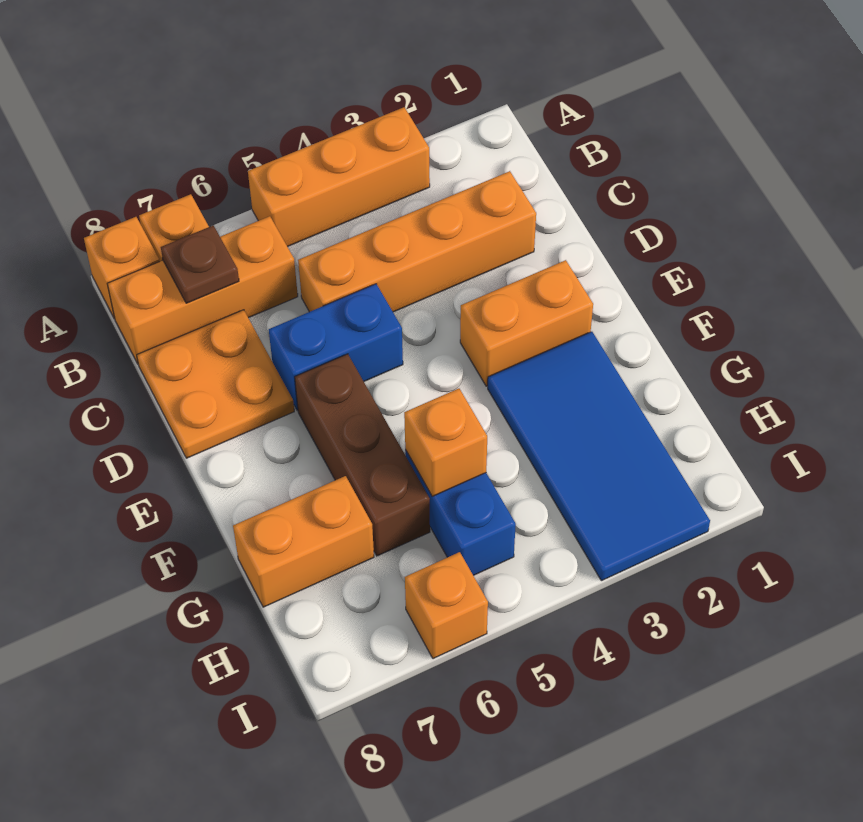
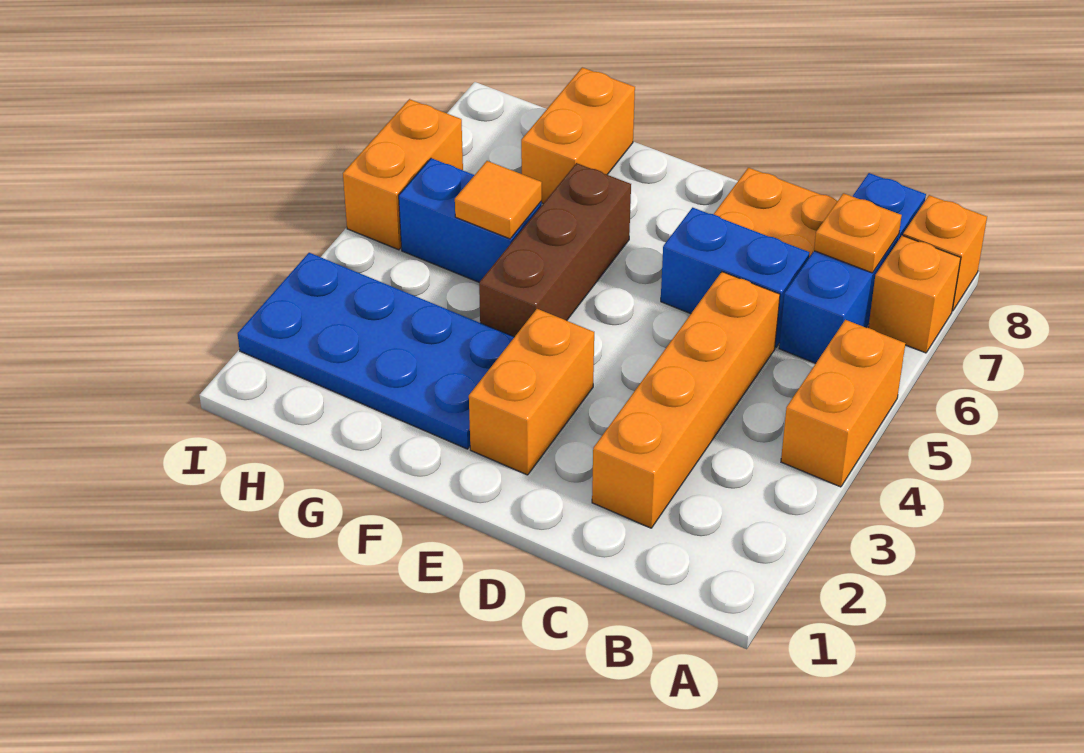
orange brick A3:A5 level 1 -> orange brick A4:A5 level 1
orange brick B6:B8 level 1 -> blue brick B6:B8 level 1
brown plate B7 level 2 -> orange plate B7 level 2
blue brick D5:D6 level 1 -> blue brick C6:D6 level 1
brown brick E6:G6 level 1 -> brown brick F4:F6 level 1
blue tile F2:I3 level 1 -> blue plate F2:I3 level 1
orange brick G5 level 2 -> orange tile G5 level 2
orange brick I6 level 1 -> orange brick I5:I6 level 1

